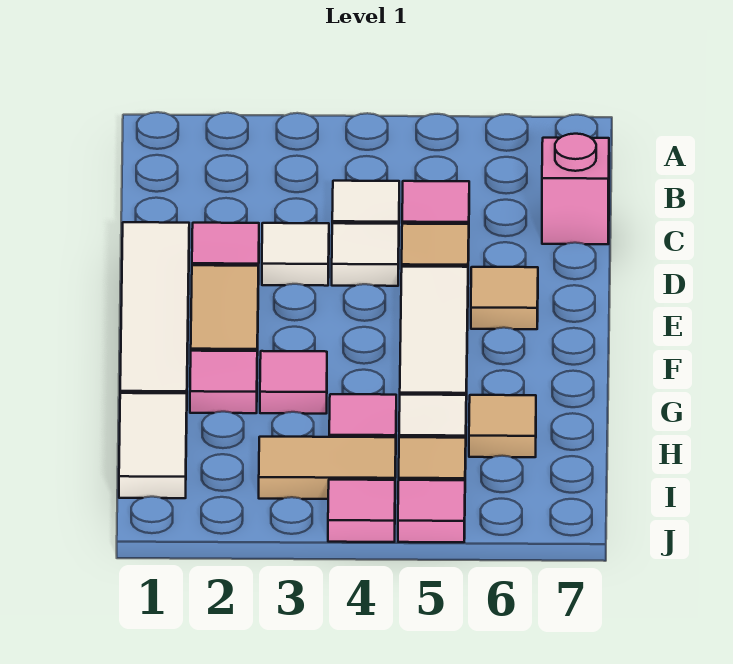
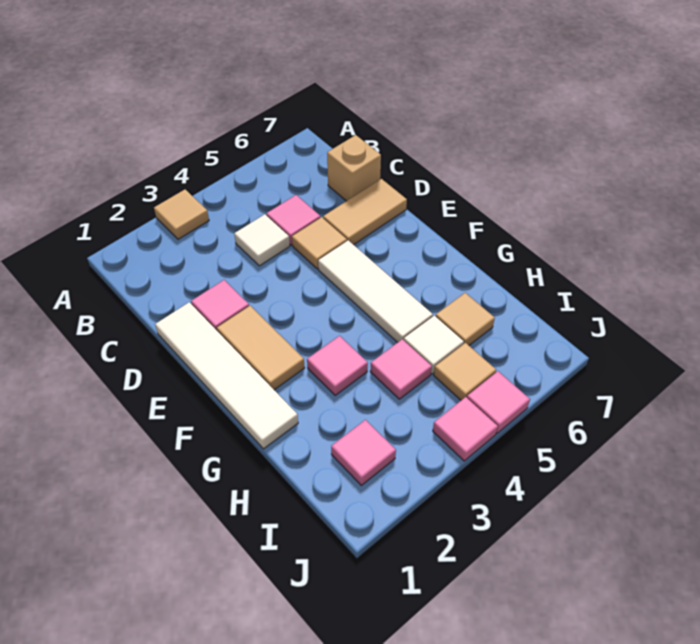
pink brick C7 level 1 -> tan brick C7 level 1
white tile D3 level 1 -> none
white tile D4 level 1 -> none
tan tile E6 level 1 -> tan tile A3 level 1
pink tile G2 level 1 -> pink tile I2 level 1
white tile H1:I1 level 1 -> none
tan tile I3:I4 level 1 -> tan tile D6:D7 level 1

